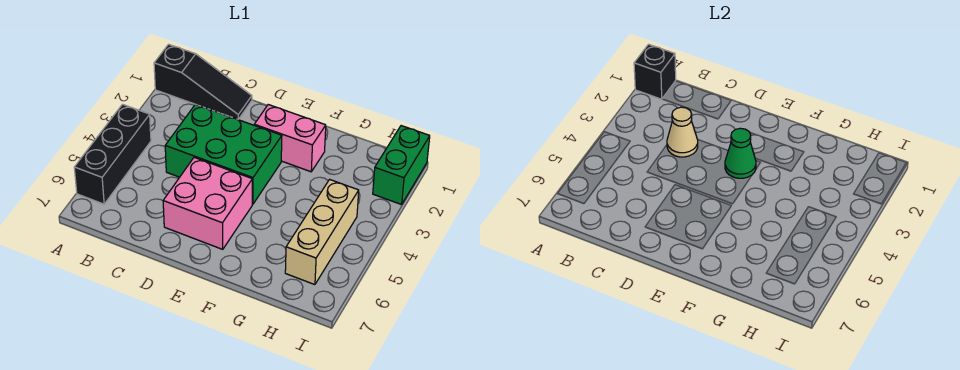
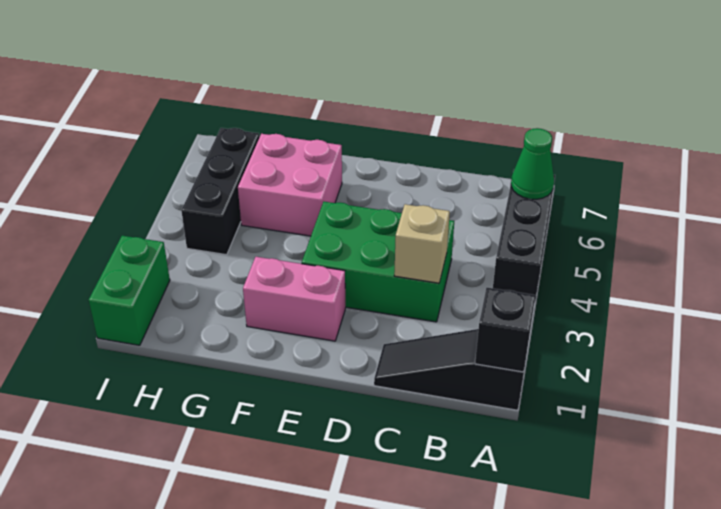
tan cone C3 level 2 -> tan brick C3 level 2
pink brick D5:E6 level 1 -> pink brick F5:G6 level 1
green cone E3 level 2 -> green cone A6 level 2
tan brick H4:H6 level 1 -> black brick H4:H6 level 1

